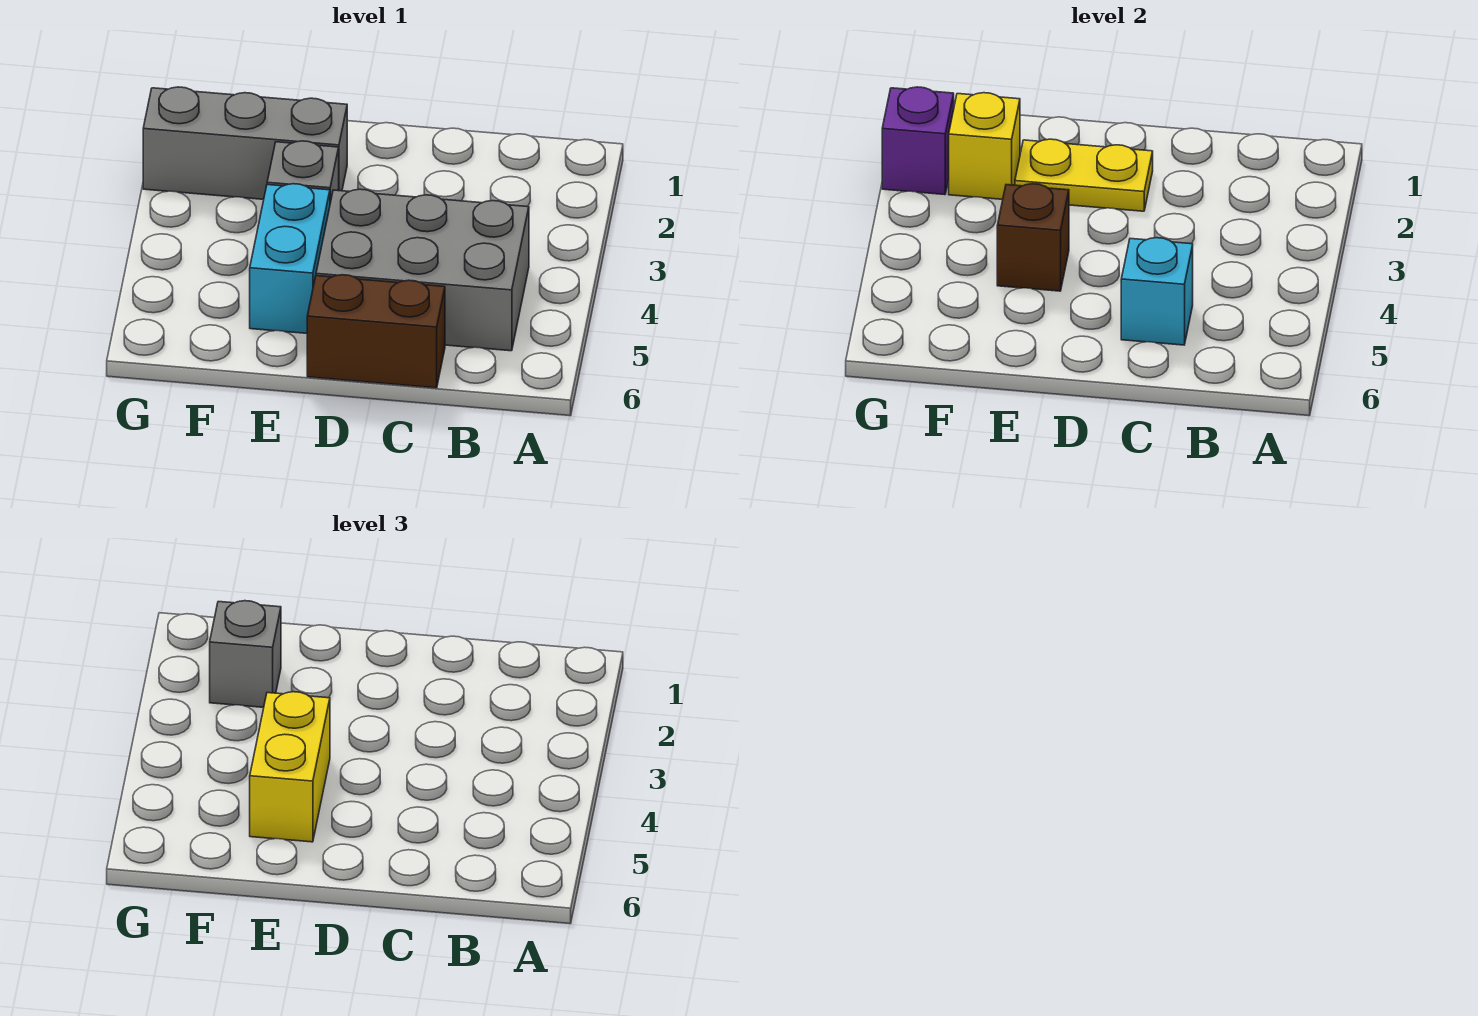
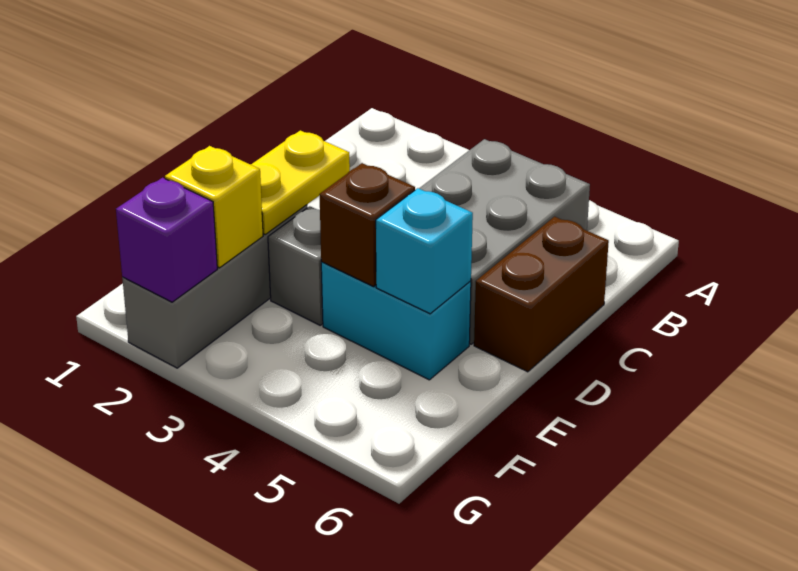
cyan brick C5 level 2 -> cyan brick E5 level 2
yellow brick E4:E5 level 3 -> none
grey brick F2 level 3 -> none

